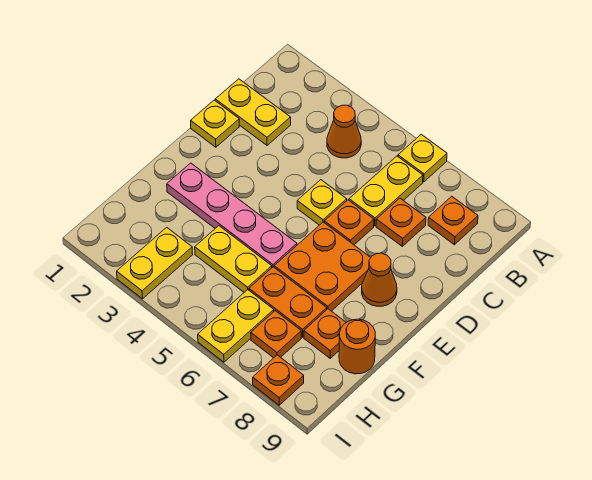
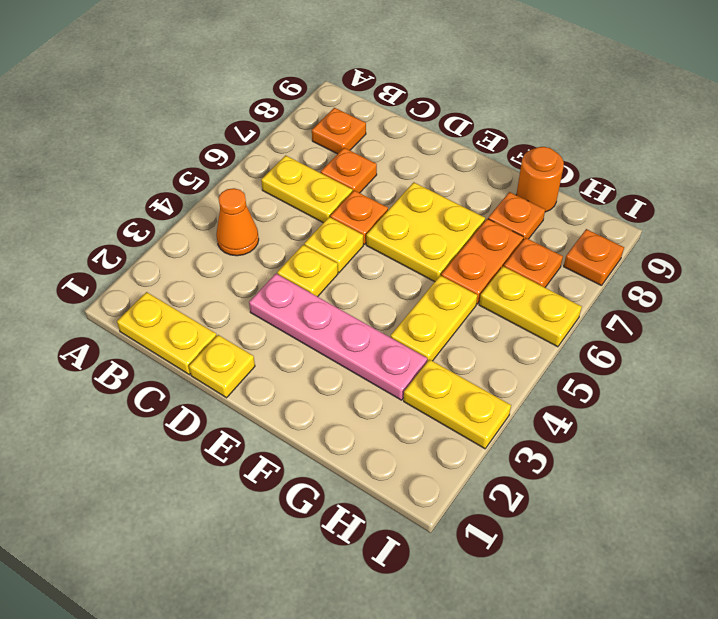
yellow plate A6 level 1 -> yellow plate D4 level 1
yellow plate C1:C2 level 1 -> yellow plate B1:C1 level 1
orange plate E6:F7 level 1 -> yellow plate E6:F7 level 1
orange cone E8 level 1 -> none
pink plate F2:F5 level 1 -> pink plate D3:G3 level 1

